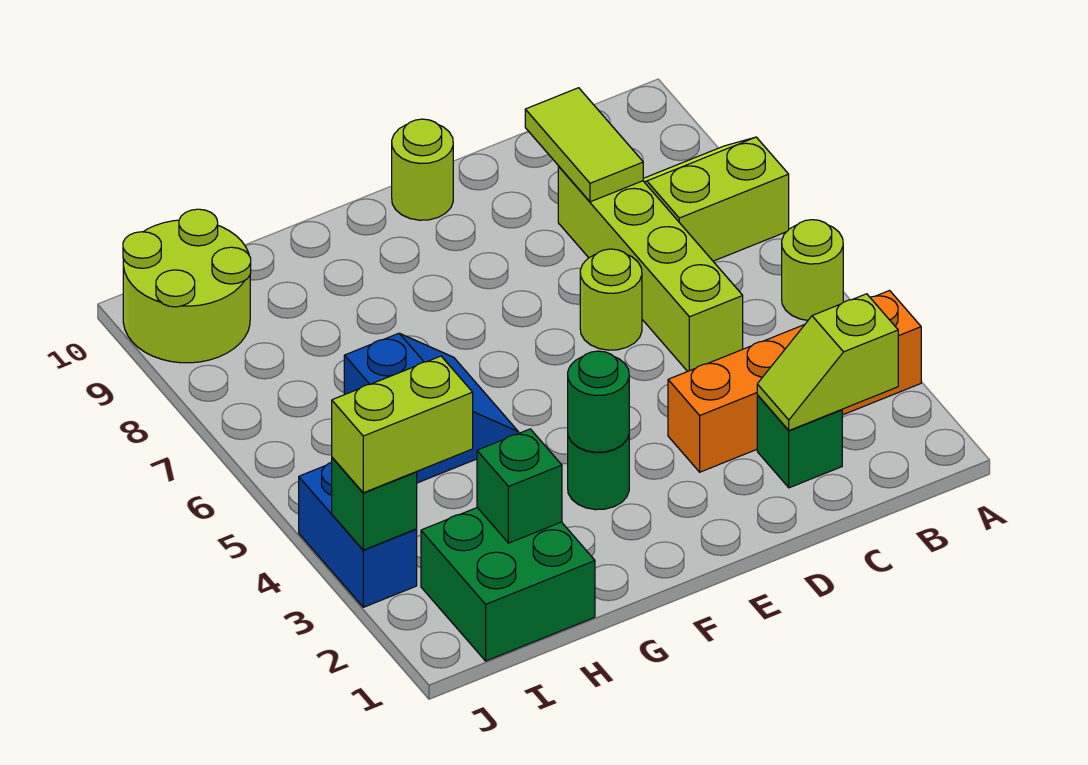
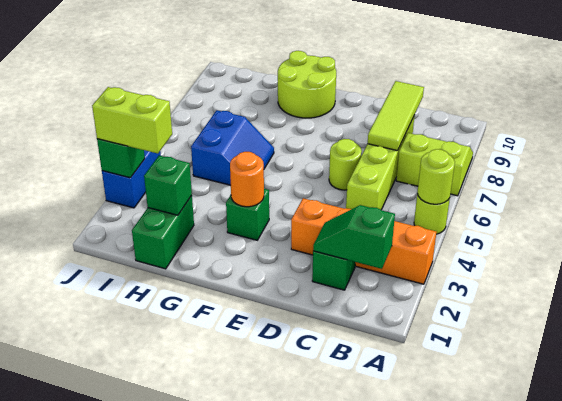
lime slope B2:C2 level 2 top B -> green slope B2:C2 level 2 top B
lime tile C8:C9 level 2 -> lime tile C7:C9 level 2
lime round brick E10 level 1 -> lime round brick A5 level 2
green round brick F3 level 1 -> green brick F3 level 1
green round brick F3 level 2 -> orange round brick F3 level 2
green brick H1:I2 level 1 -> green brick H1:H2 level 1
lime round brick I9:J10 level 1 -> lime round brick F9:G10 level 1

